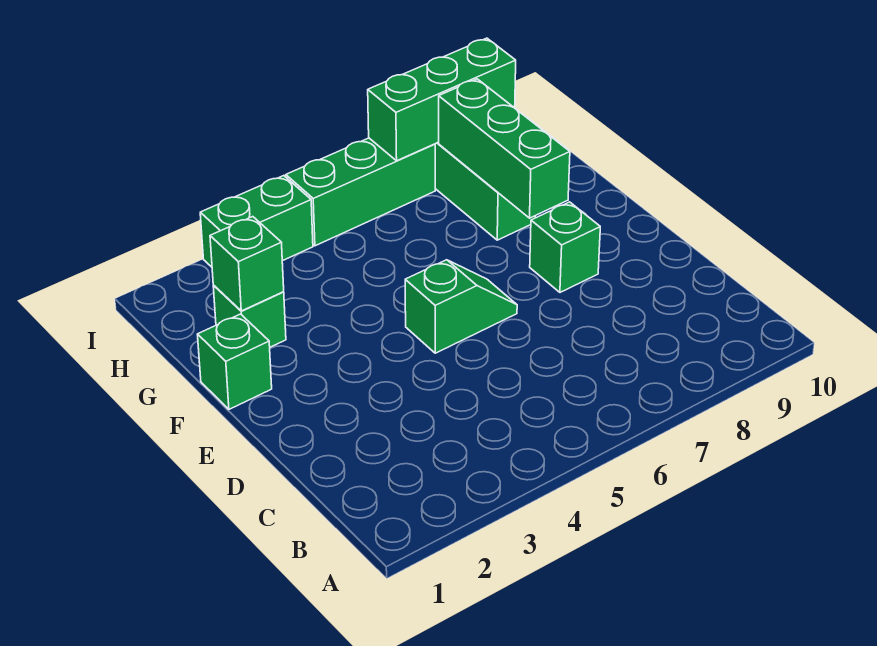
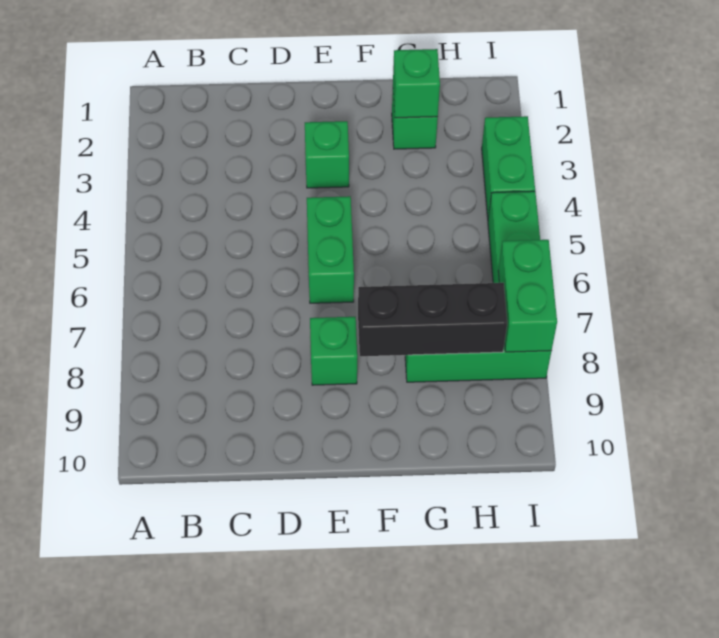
green slope E5:E6 level 1 top 5 -> green brick E5:E6 level 1
green brick F1 level 1 -> green brick E3 level 1
green brick F8:H8 level 2 -> black brick F8:H8 level 2
green brick I7:I9 level 2 -> green brick I7:I8 level 2

